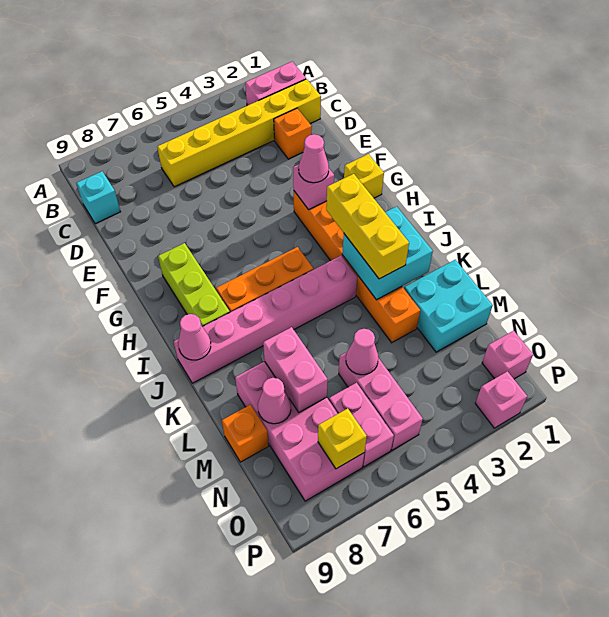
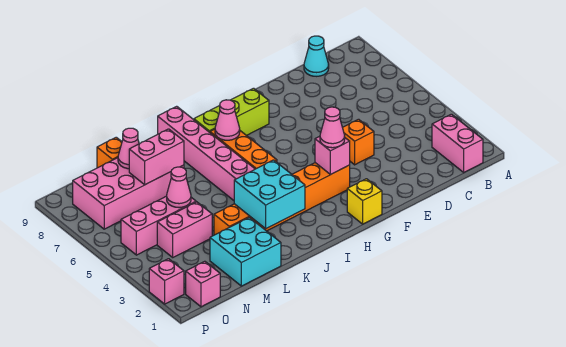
yellow brick C1:C6 level 1 -> none
cyan brick C9 level 1 -> cyan cone C9 level 1
orange brick D2 level 1 -> orange brick E4 level 1
yellow brick I3:K3 level 3 -> none
pink cone J9 level 2 -> pink cone I7 level 2
pink brick N6:O6 level 1 -> pink brick M4:N4 level 1
yellow brick O7 level 2 -> none

